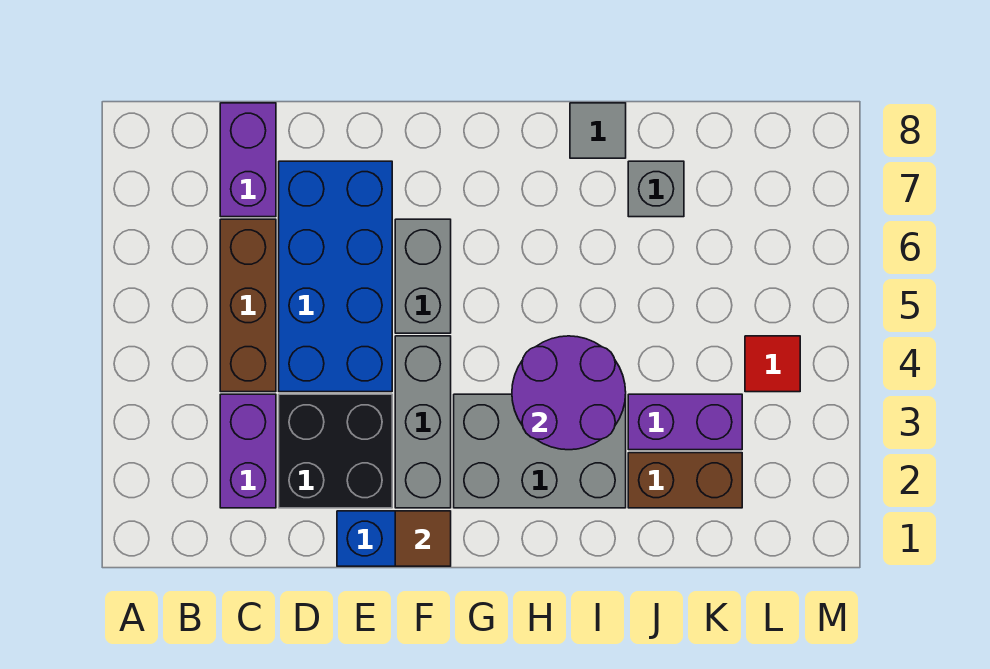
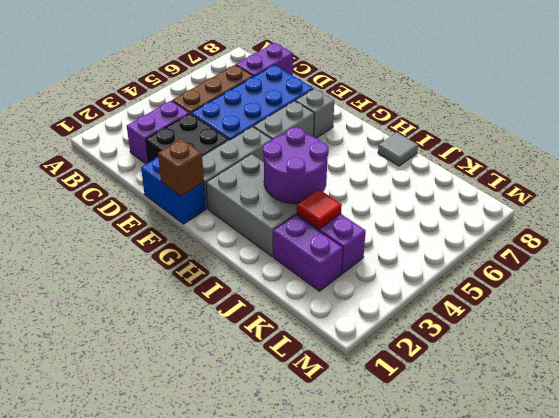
brown tile F1 level 2 -> brown brick F1 level 2
brown brick J2:K2 level 1 -> purple brick J2:K2 level 1
grey brick J7 level 1 -> grey brick F7 level 1
red tile L4 level 1 -> red tile J3 level 2

